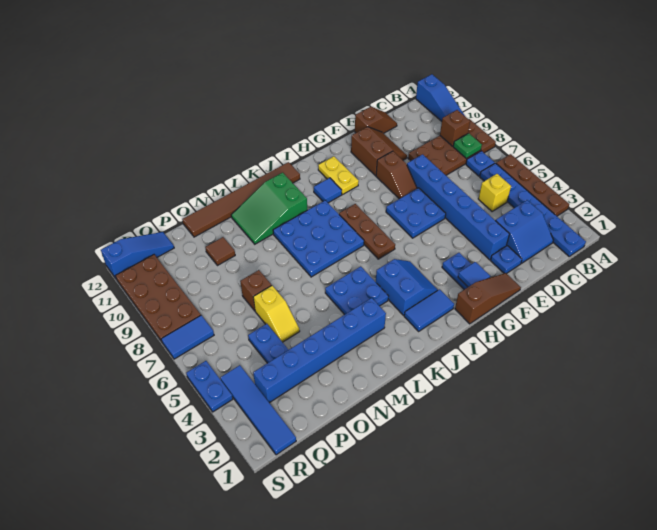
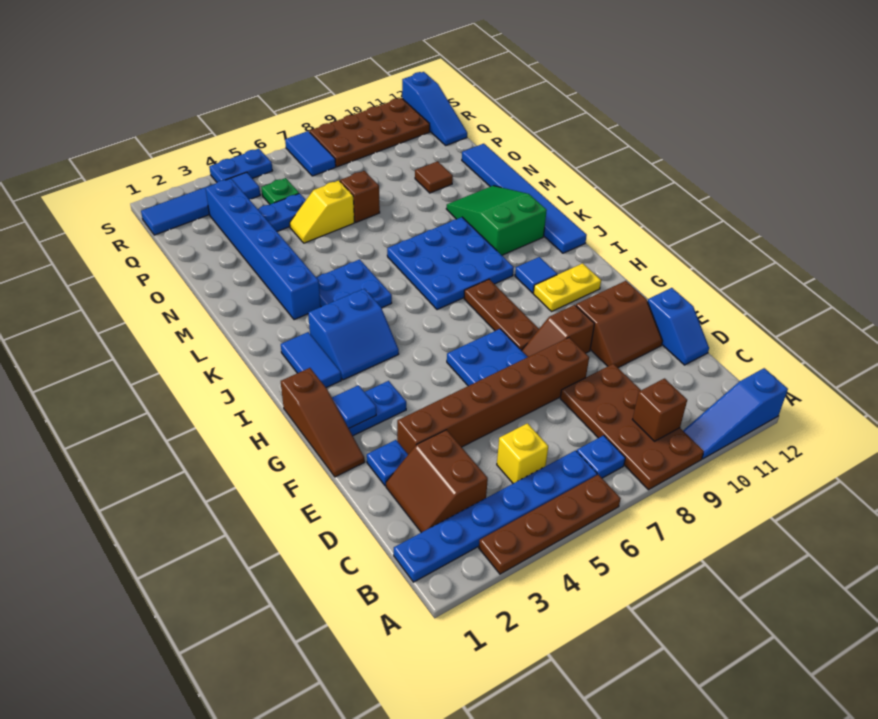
green plate B8 level 2 -> green plate Q5 level 1
blue slope C2:D3 level 1 top 3 -> brown slope C2:D3 level 1 top 3
brown slope D12:E12 level 1 top E -> blue slope D12:E12 level 1 top E
blue brick E3:E8 level 1 -> brown brick E3:E8 level 1
brown plate I6:I8 level 1 -> brown plate G8:I8 level 1
brown tile J12:O12 level 1 -> blue tile J12:O12 level 1

